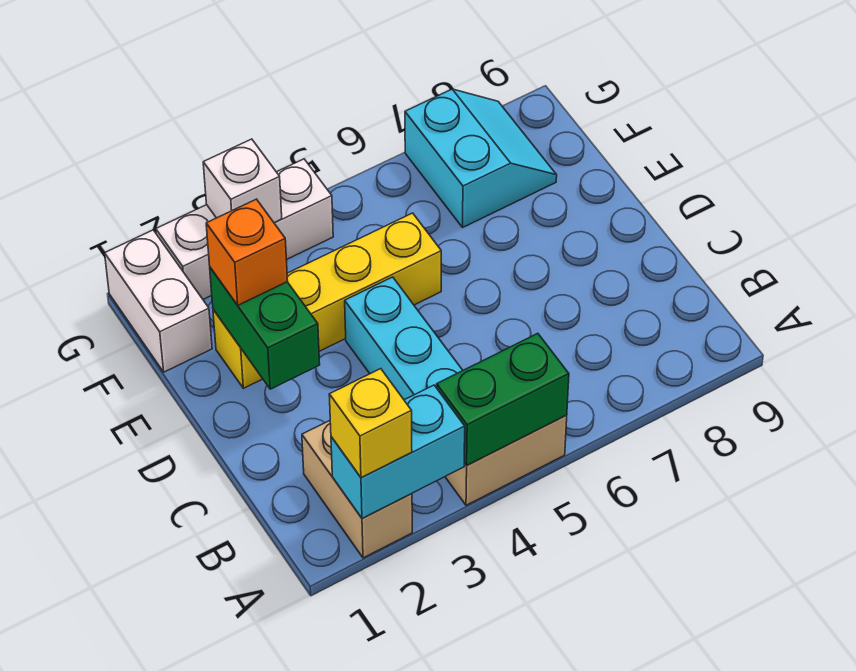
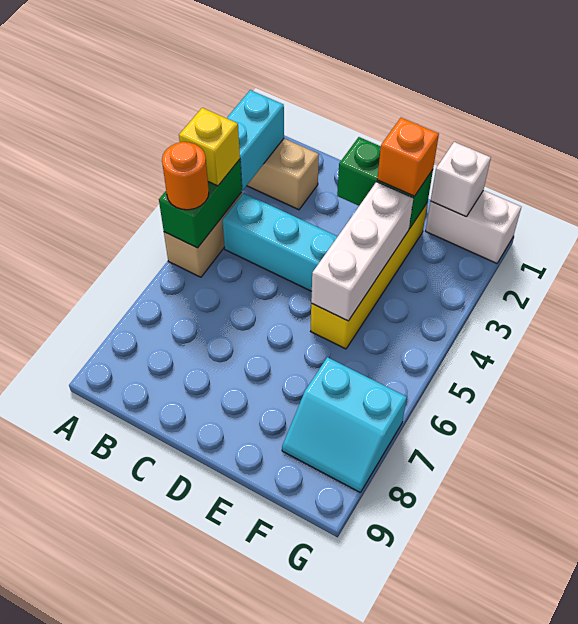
yellow brick A2 level 3 -> yellow brick A4 level 3
none -> orange round brick A5 level 3
white brick G2:G4 level 1 -> white brick E3:E5 level 2
white brick G3 level 2 -> white brick F1 level 2

